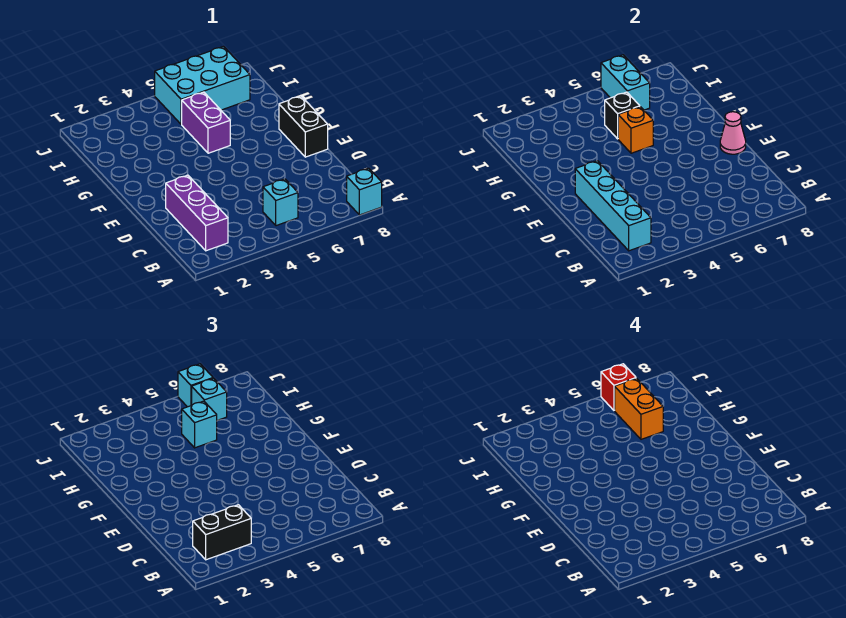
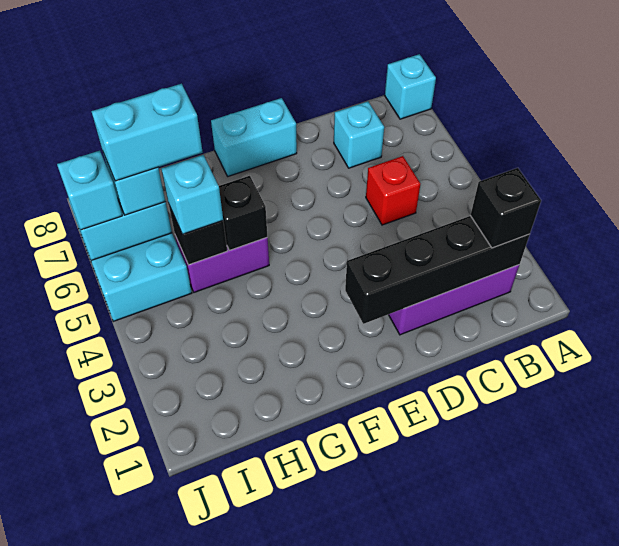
cyan brick B2:E2 level 2 -> black brick B2:E2 level 2
black brick B2:B3 level 3 -> black brick B2 level 3
cyan brick B5 level 1 -> cyan brick C7 level 1
black brick E8:F8 level 1 -> cyan brick E8:F8 level 1
pink cone E8 level 2 -> none
orange brick G5 level 2 -> black brick G5 level 2
orange brick H6:I6 level 4 -> cyan brick H6:I6 level 4
red brick J6 level 4 -> red brick C5 level 1

